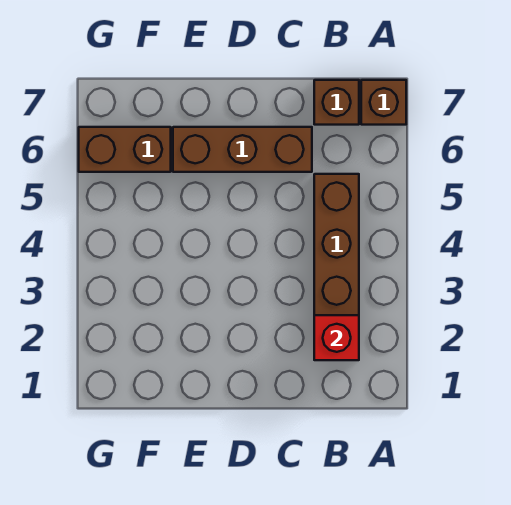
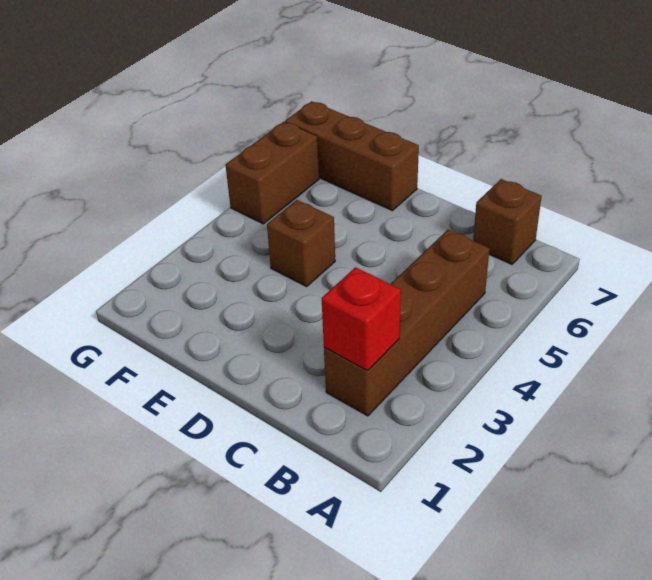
brown brick A7 level 1 -> brown brick E4 level 1
brown brick C6:E6 level 1 -> brown brick E7:G7 level 1
brown brick F6:G6 level 1 -> brown brick G5:G6 level 1

